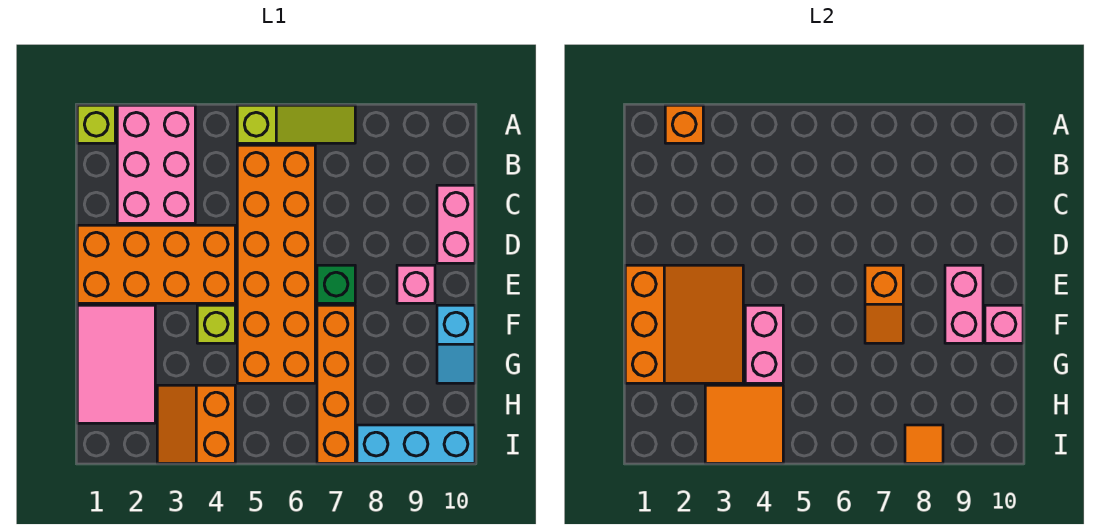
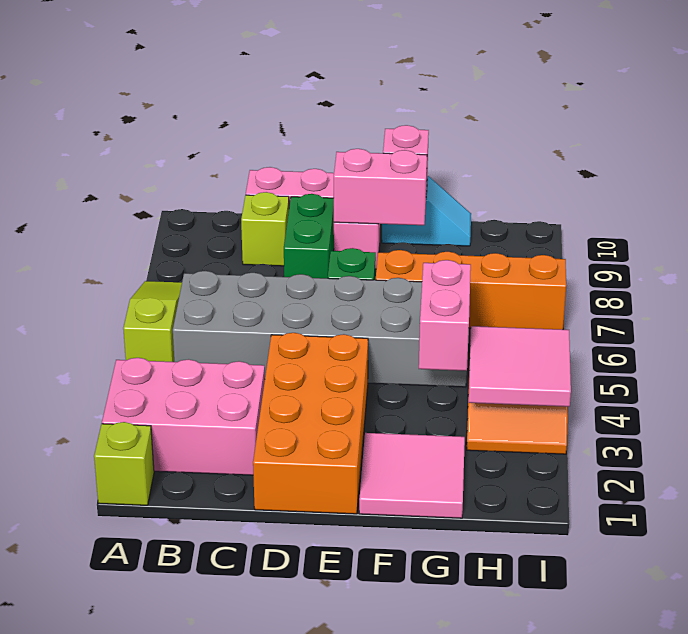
orange brick A2 level 2 -> none
orange brick B5:G6 level 1 -> grey brick B5:G6 level 1
none -> green brick D8:D9 level 1
orange slope E1:G3 level 2 top 1 -> none
orange slope E7:F7 level 2 top E -> none
pink tile F1:H2 level 1 -> pink tile F1:G2 level 1
lime brick F4 level 1 -> lime brick C9 level 1
pink brick F4:G4 level 2 -> pink brick G4:G5 level 2
orange tile H3:I4 level 2 -> pink tile H3:I4 level 2
cyan brick I8:I10 level 1 -> none
orange tile I8 level 2 -> none

